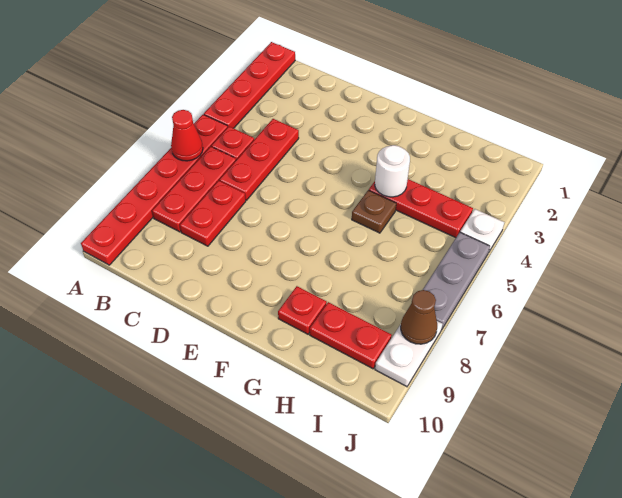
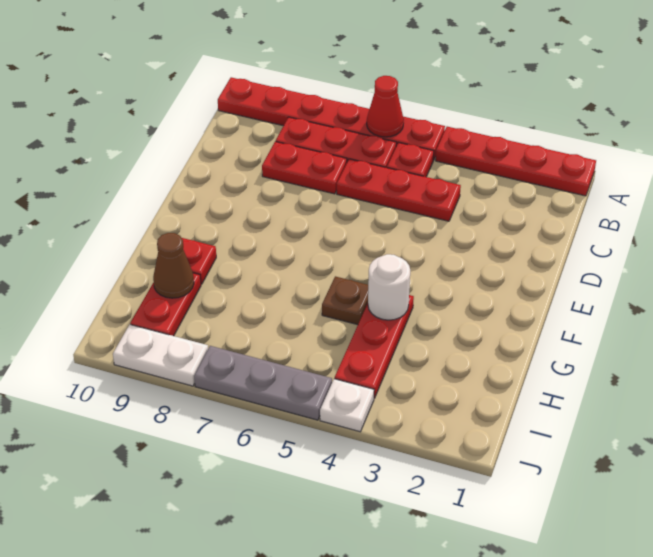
brown cone J8 level 2 -> brown cone H9 level 2

